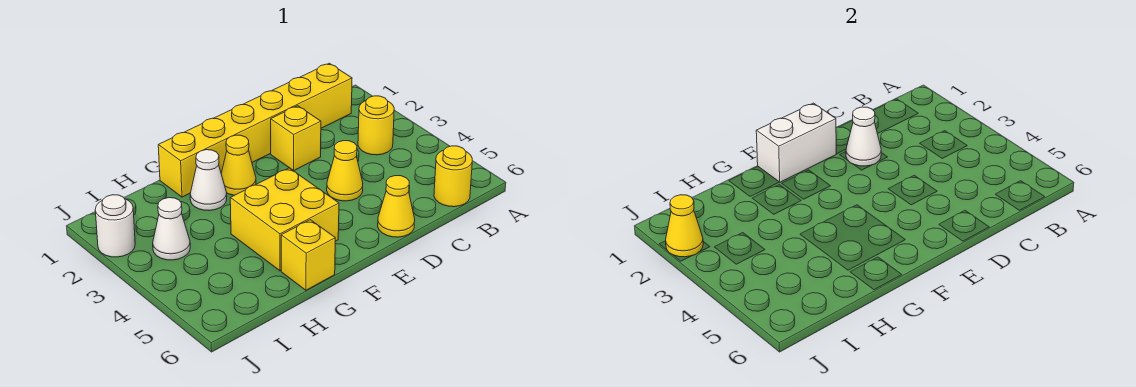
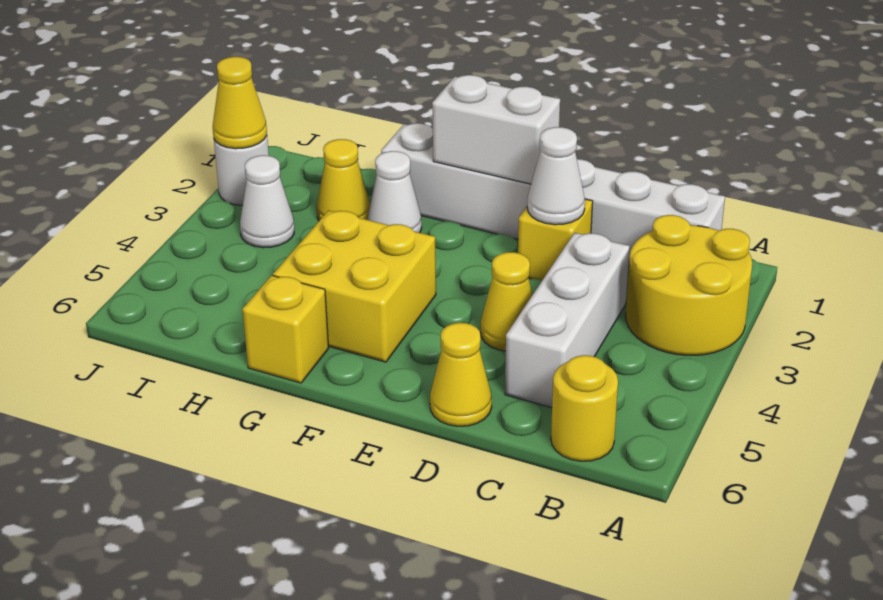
yellow brick B1:G1 level 1 -> white brick B1:G1 level 1
yellow round brick B3 level 1 -> yellow round brick A2:B3 level 1
none -> white brick C3:C5 level 1
yellow cone F2 level 1 -> yellow cone H2 level 1

